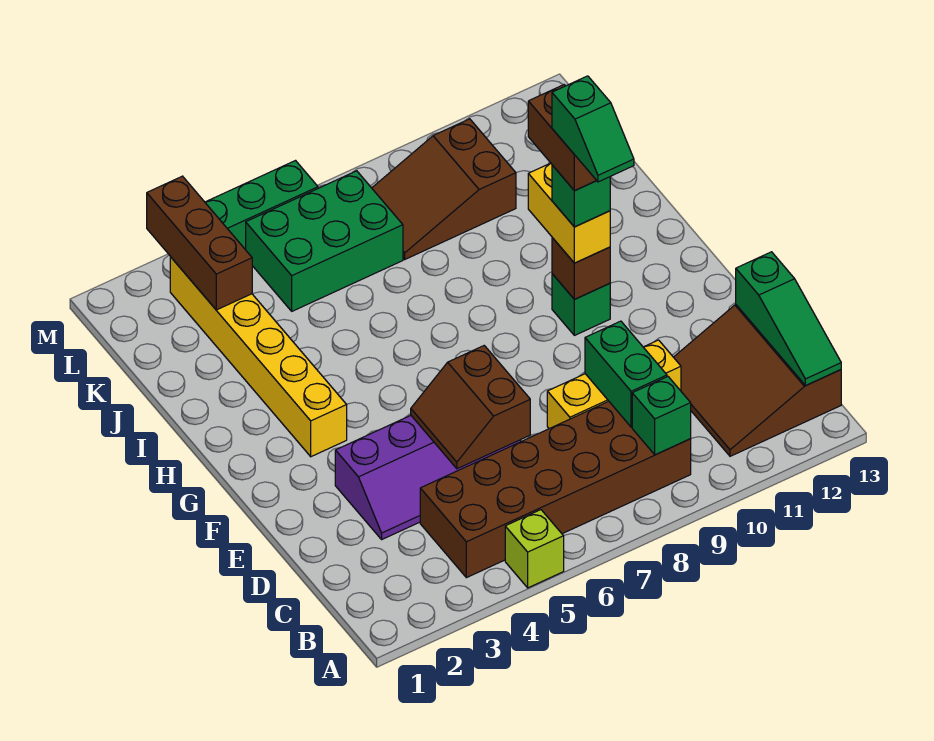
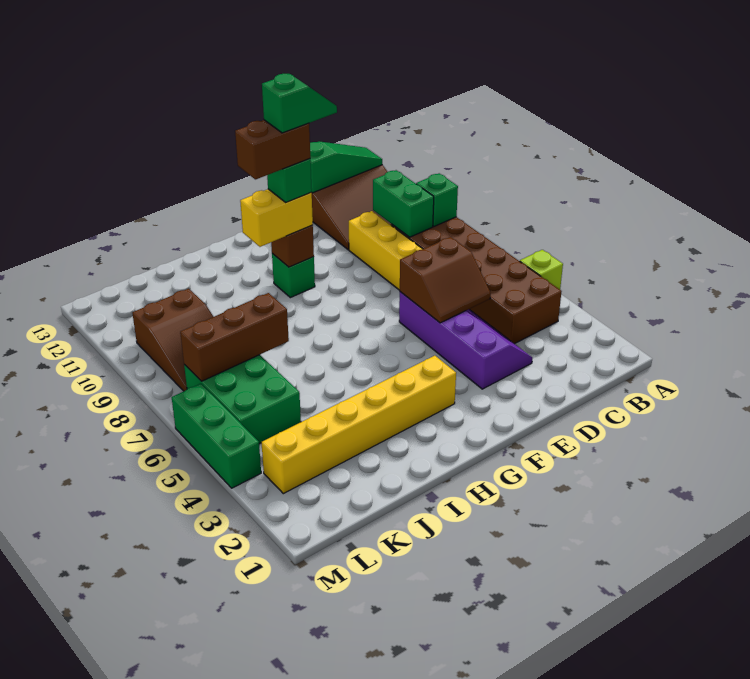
green brick C9:D9 level 2 -> green brick C9:C10 level 2
brown brick K3:M3 level 2 -> brown brick J7:L7 level 2

